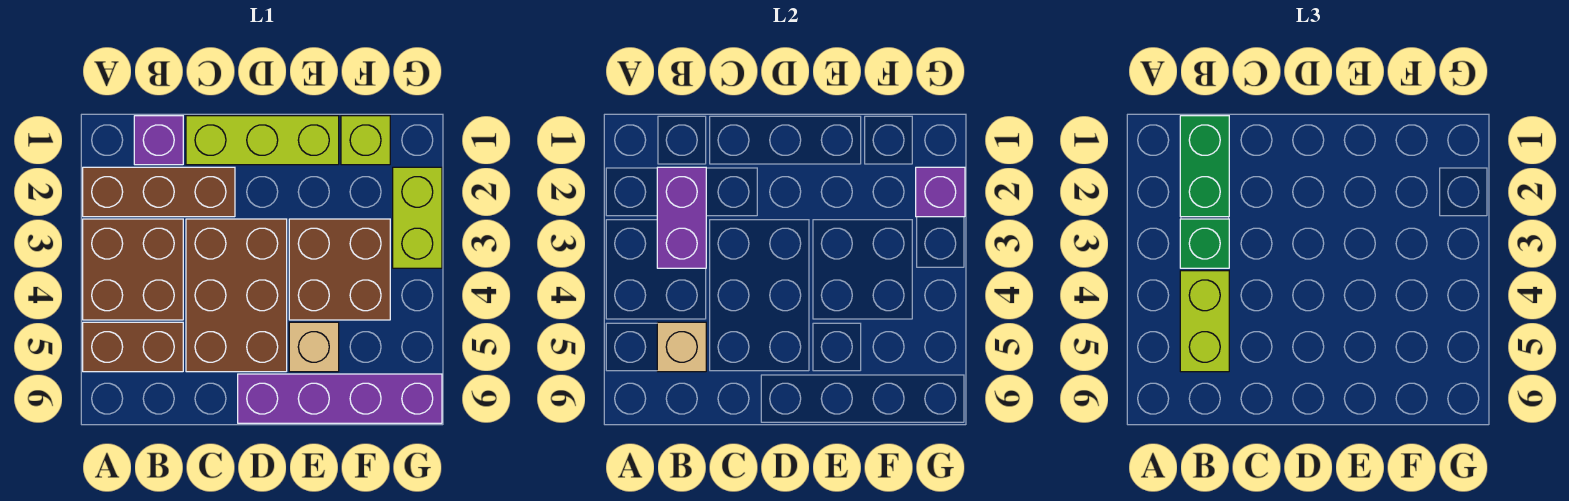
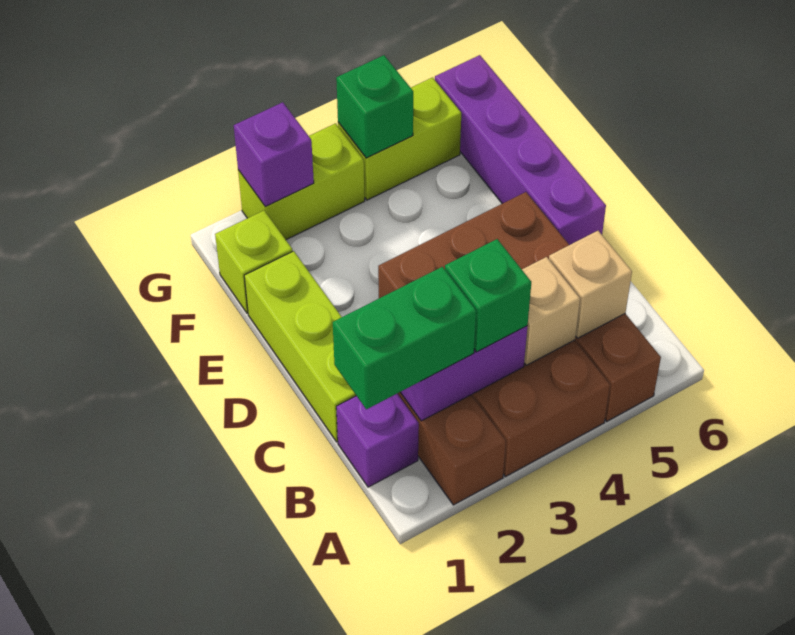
lime brick B4:B5 level 3 -> lime brick G4:G5 level 1
brown brick E3:F4 level 1 -> none
tan brick E5 level 1 -> tan brick B4 level 2
none -> green brick G4 level 2

